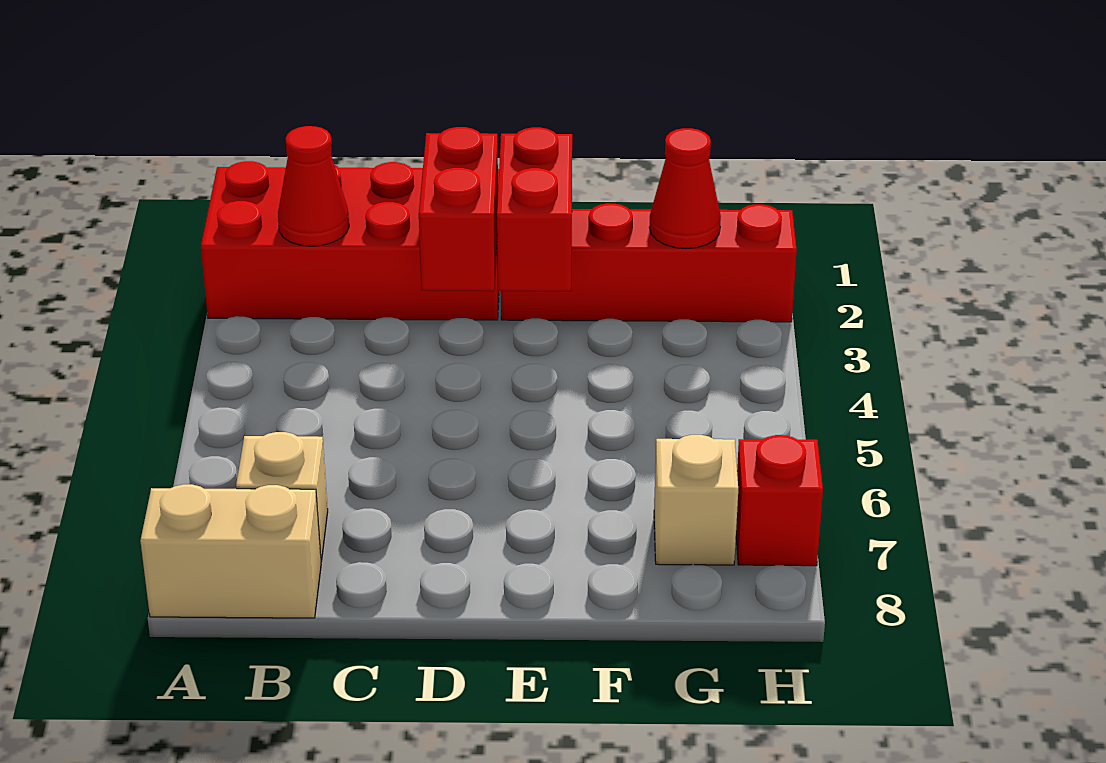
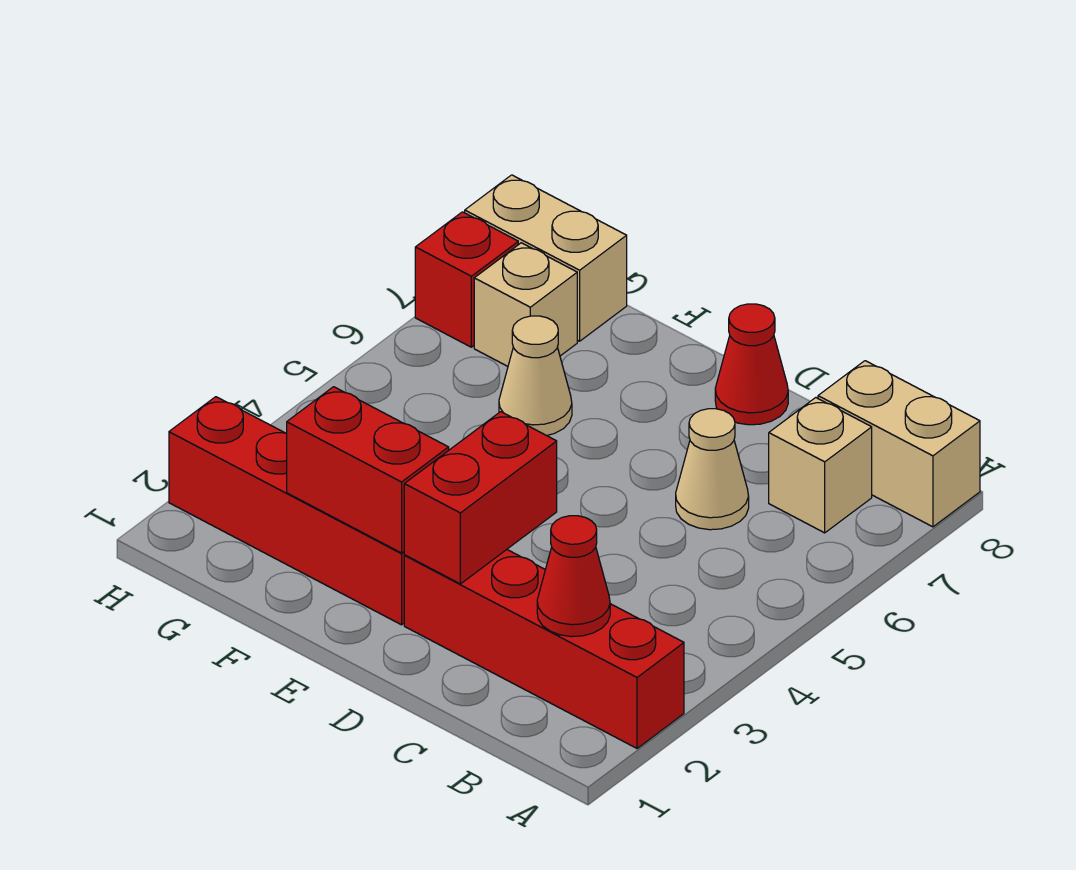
red brick A1:D2 level 1 -> red brick A2:D2 level 1
none -> tan cone C6 level 1
red brick E2:E3 level 2 -> red brick E2:F2 level 2
none -> tan cone F6 level 1
red cone G2 level 2 -> red cone D8 level 1
none -> tan brick G8:H8 level 1

